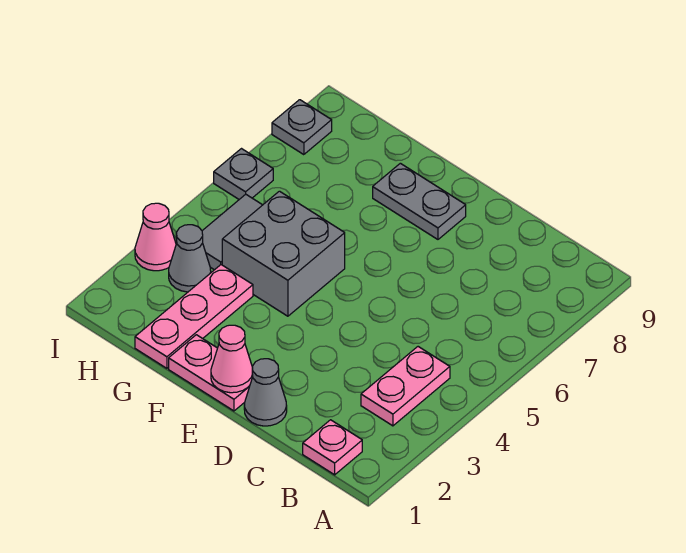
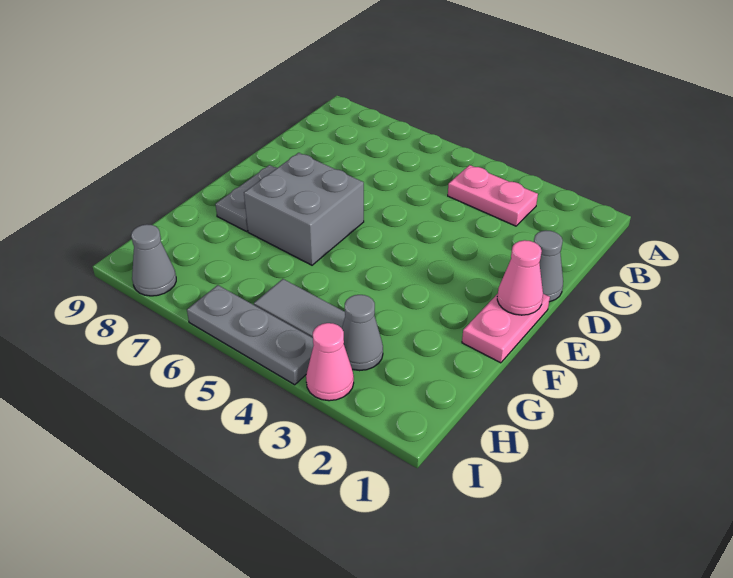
pink plate B1 level 1 -> none
grey brick F4:G5 level 1 -> grey brick E6:F7 level 1
pink plate G1:G3 level 1 -> none
grey plate I6 level 1 -> grey plate I4:I6 level 1
grey plate I8 level 1 -> grey cone I8 level 1

